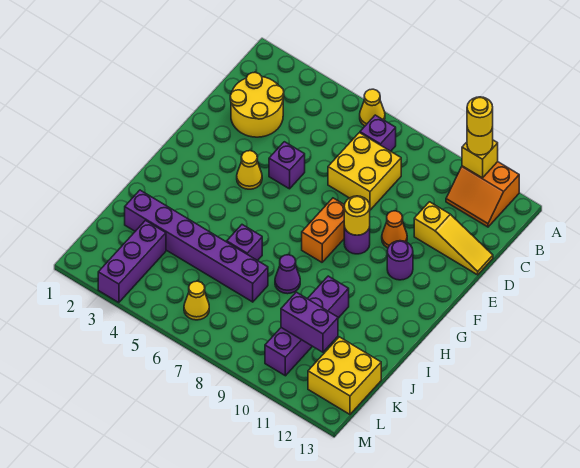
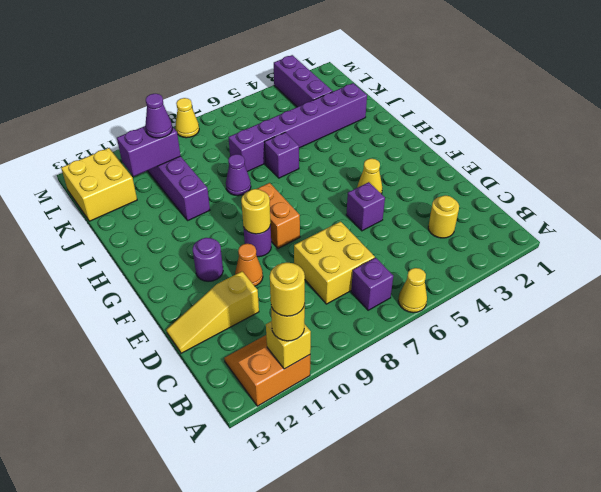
yellow round brick C2:D3 level 1 -> yellow round brick C3 level 1
none -> purple cone K10 level 3
yellow cone L6 level 1 -> yellow cone M8 level 1

